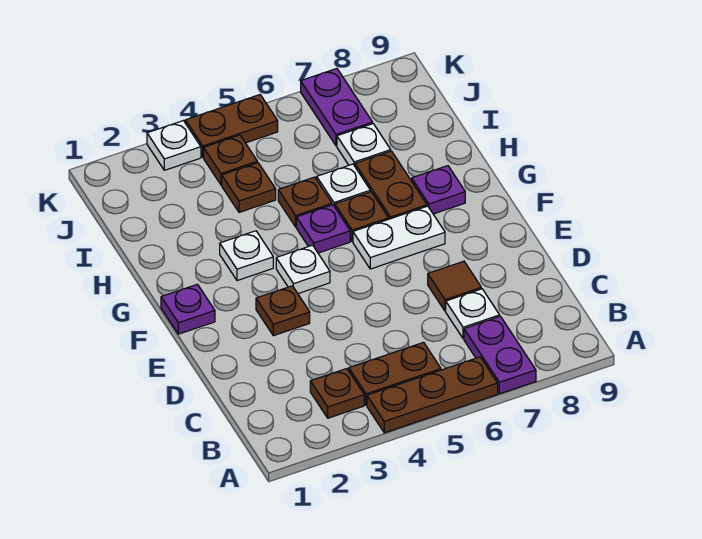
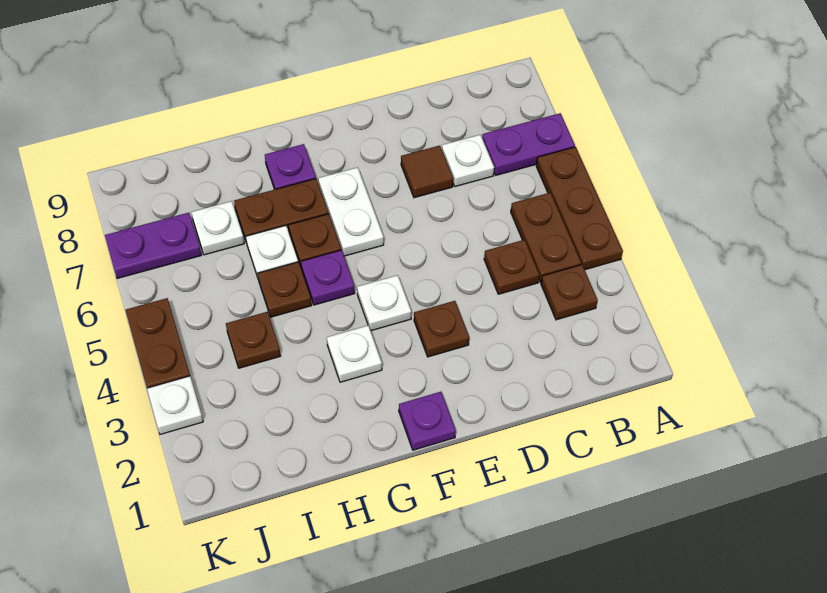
brown plate J4 level 1 -> brown plate C4 level 1

